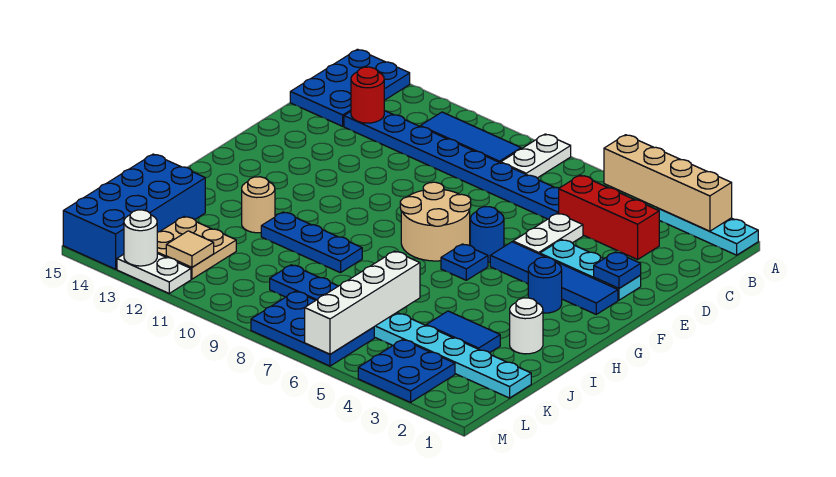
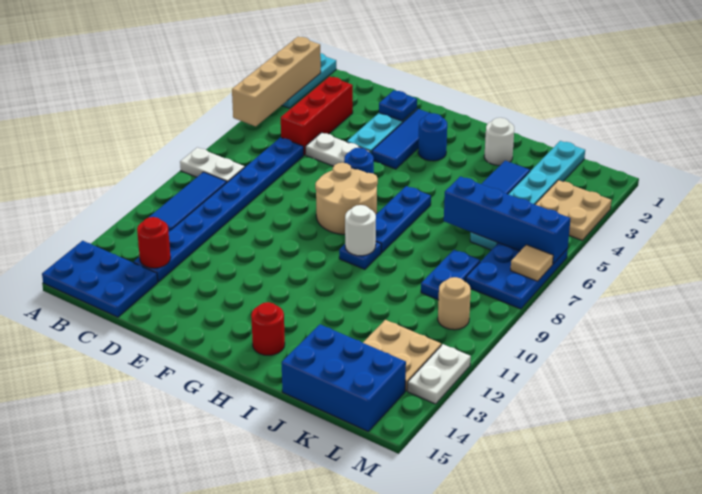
blue tile F2:F5 level 1 -> blue tile F2:F4 level 1
blue plate G6 level 1 -> blue plate H9 level 1
none -> red round brick H14 level 1
blue plate I9:I11 level 1 -> blue plate H6:H8 level 1
tan round brick I12 level 1 -> tan round brick L10 level 1
white brick J6:M6 level 2 -> blue brick J6:M6 level 2
blue brick J14:M15 level 1 -> blue brick J14:L15 level 1
blue plate L3:M4 level 1 -> tan plate L3:M4 level 1
tan tile L12 level 2 -> tan tile M7 level 2
white round brick M13 level 2 -> white round brick H9 level 2

